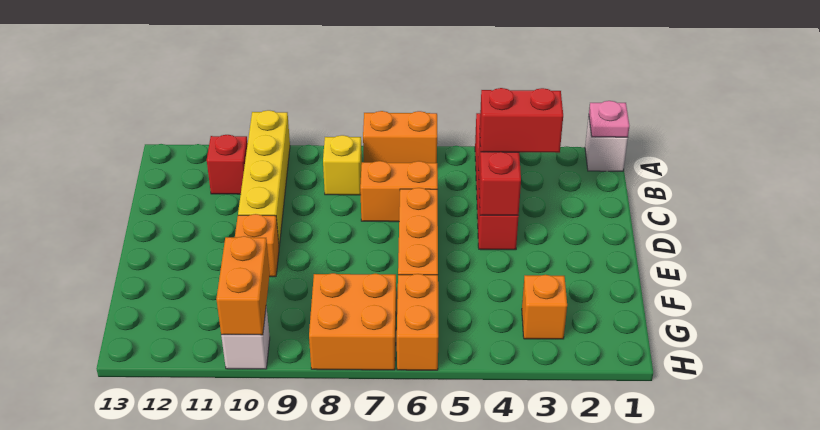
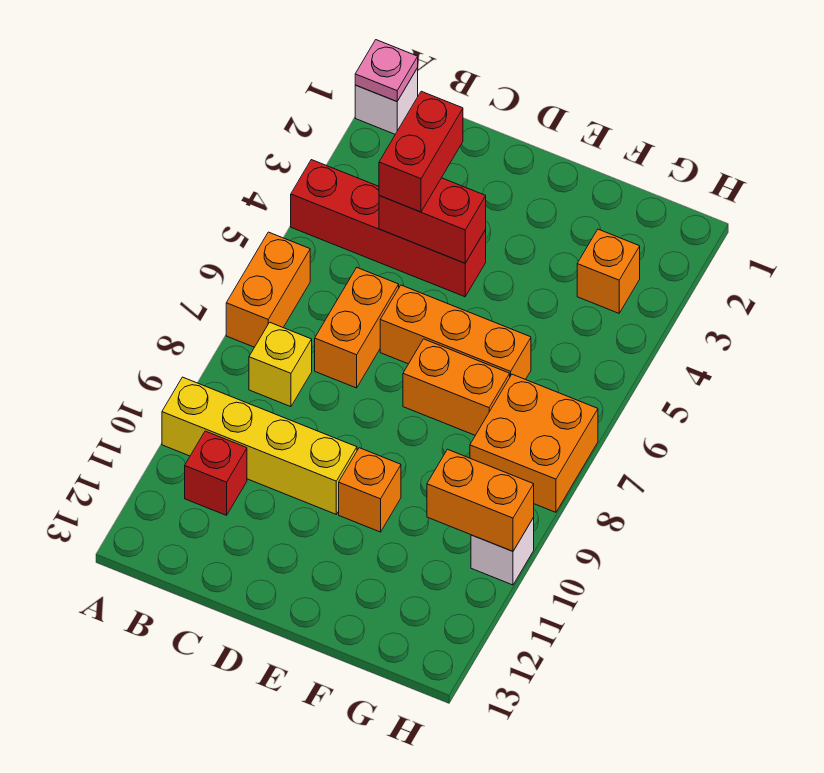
orange brick G6:H6 level 1 -> orange brick E7:F7 level 1

